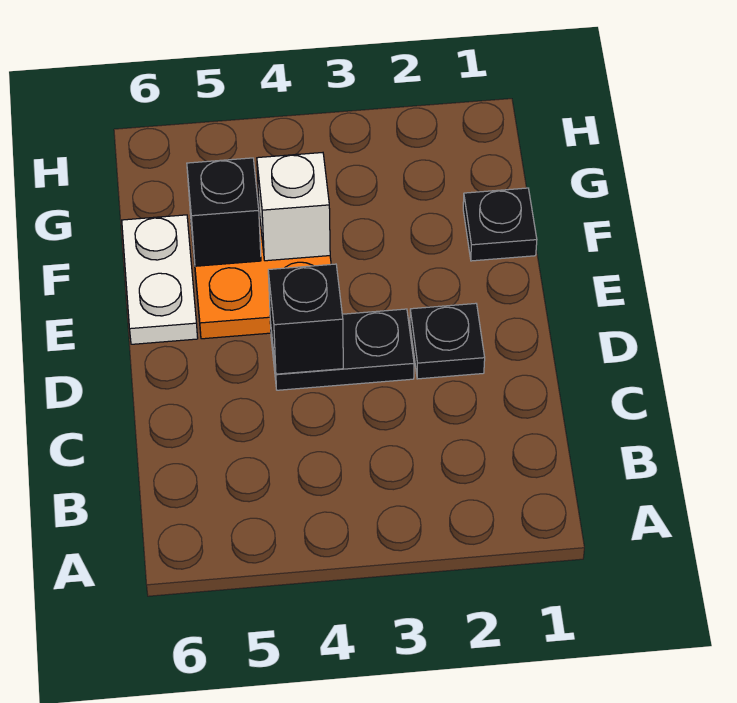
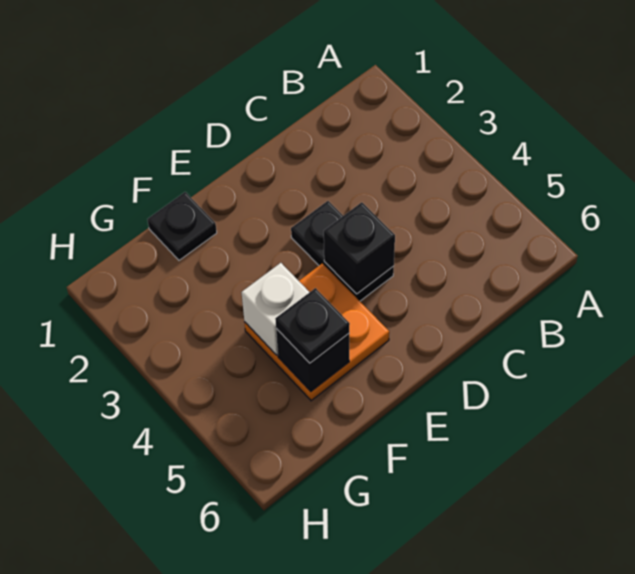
black plate D2 level 1 -> black plate F5 level 3
white plate E6:F6 level 1 -> none

